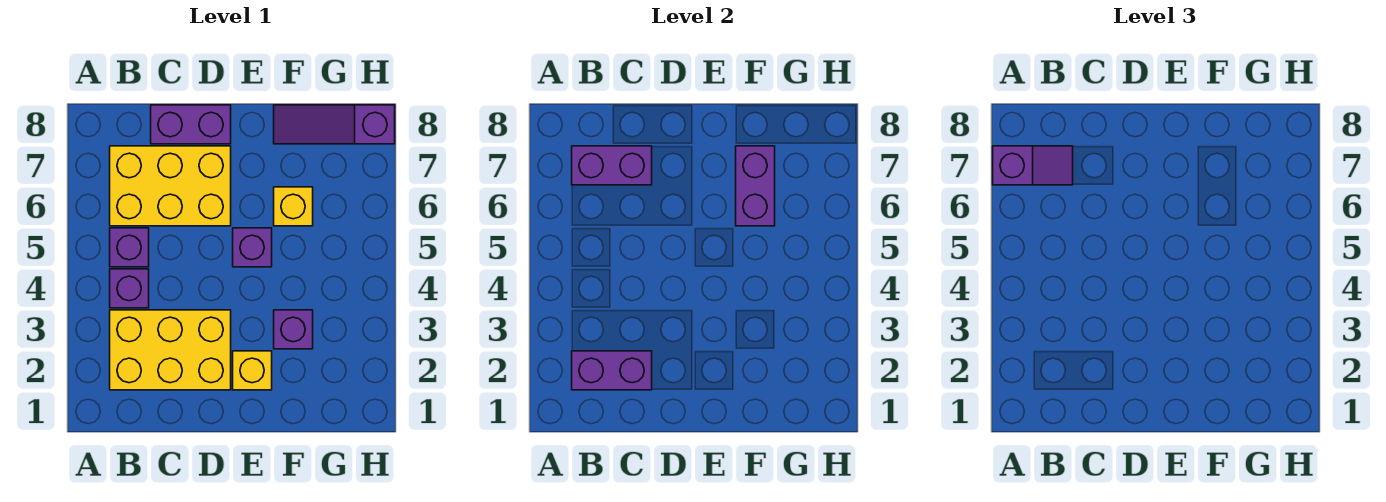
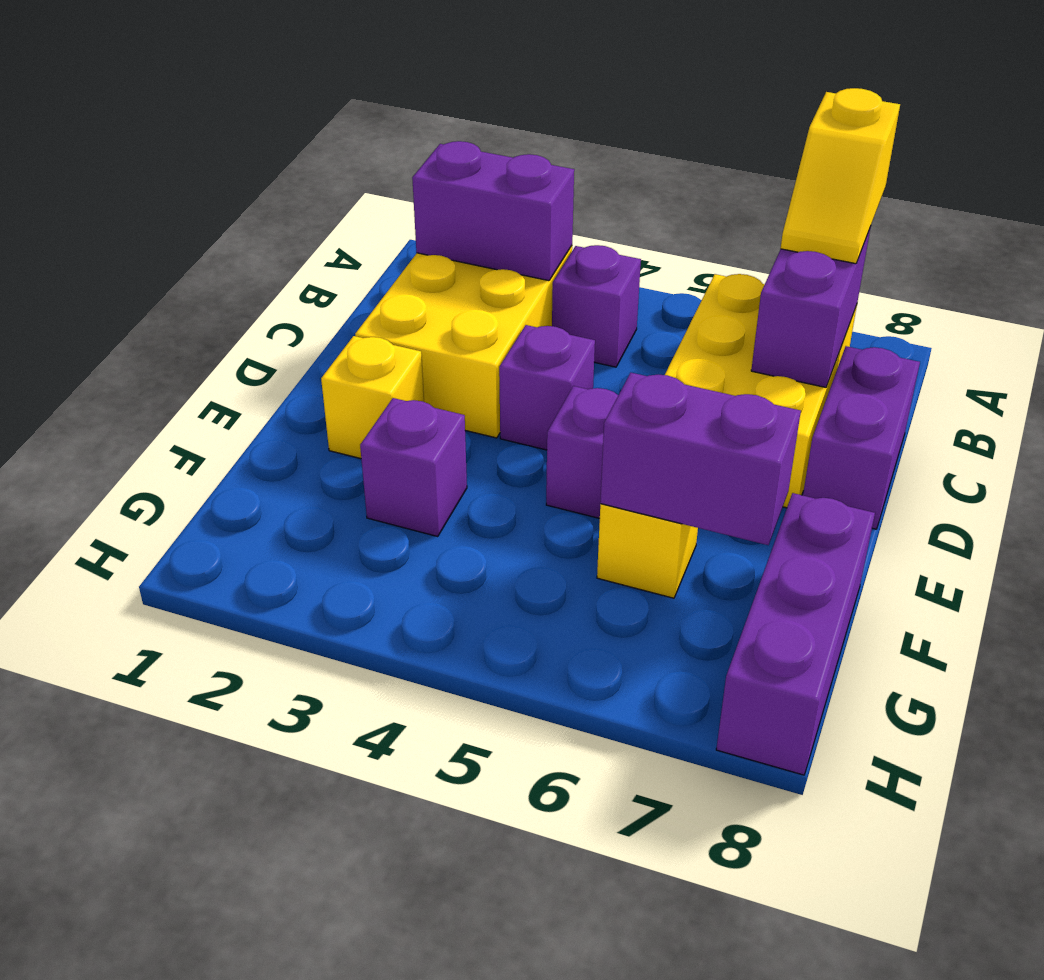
purple slope A7:B7 level 3 top A -> yellow slope A7:B7 level 3 top A
purple brick B2:C2 level 2 -> purple brick B2:B3 level 2
purple brick B5 level 1 -> purple brick D4 level 1
purple slope F8:H8 level 1 top H -> purple brick F8:H8 level 1

